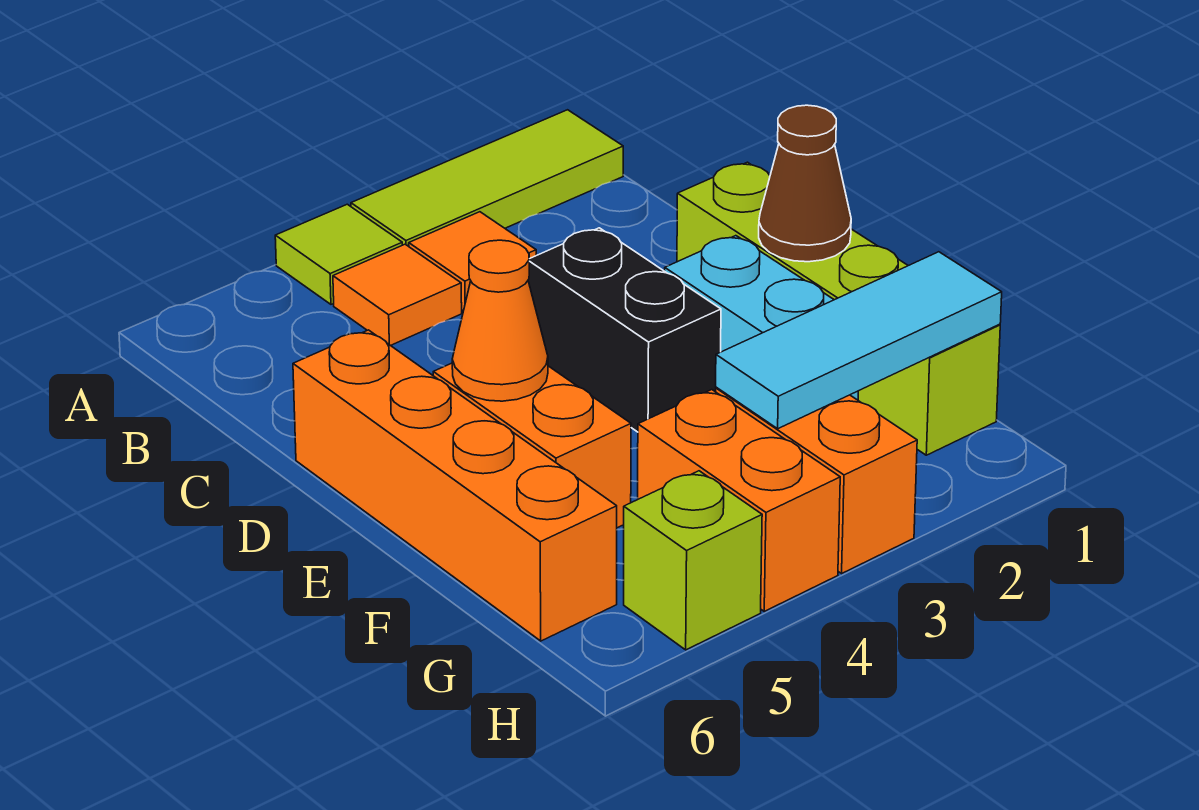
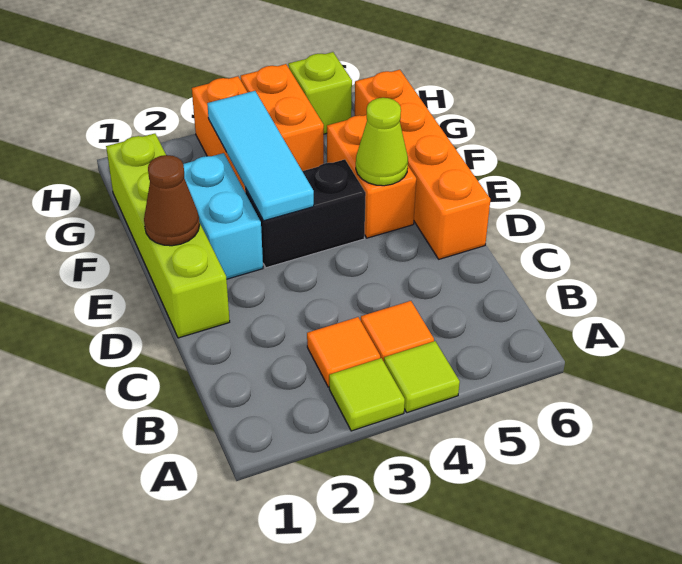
lime tile A1:A3 level 1 -> lime tile A3 level 1
black brick D3:E3 level 1 -> black brick E3:E4 level 1
orange cone E5 level 2 -> lime cone E5 level 2
cyan tile G1:G3 level 2 -> cyan tile E3:G3 level 2

